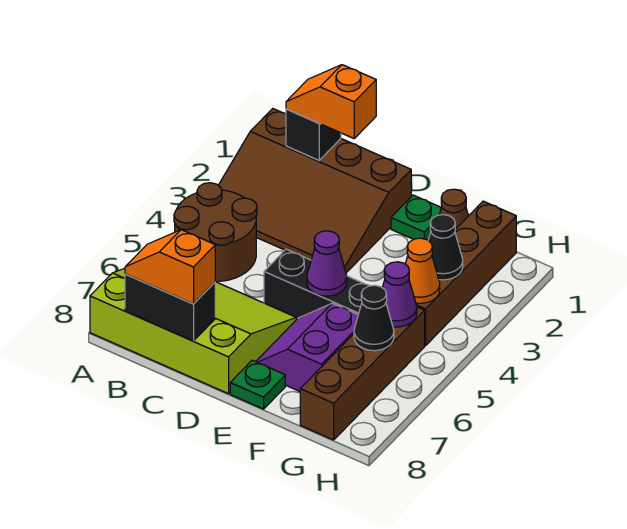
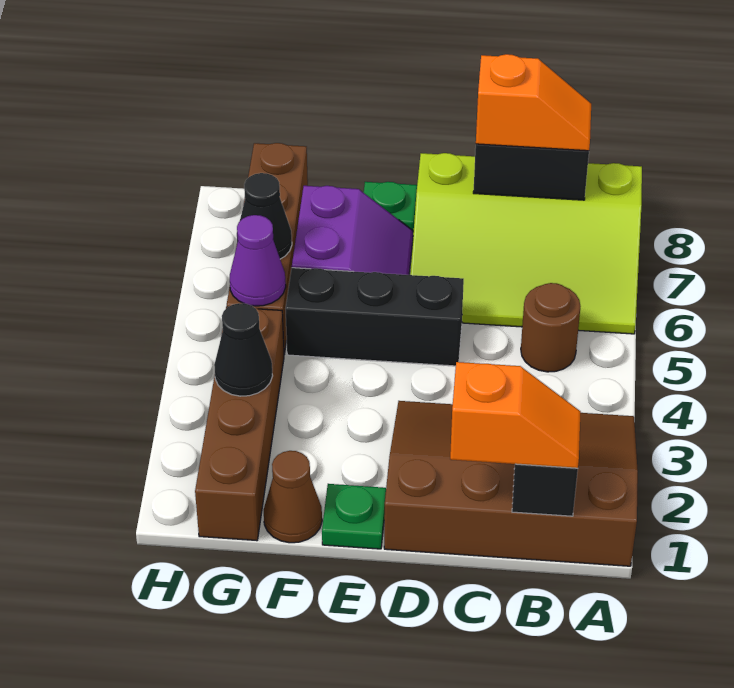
brown round brick A4:B5 level 1 -> brown round brick B5 level 1
purple cone E5 level 2 -> none
orange cone G4 level 2 -> none

